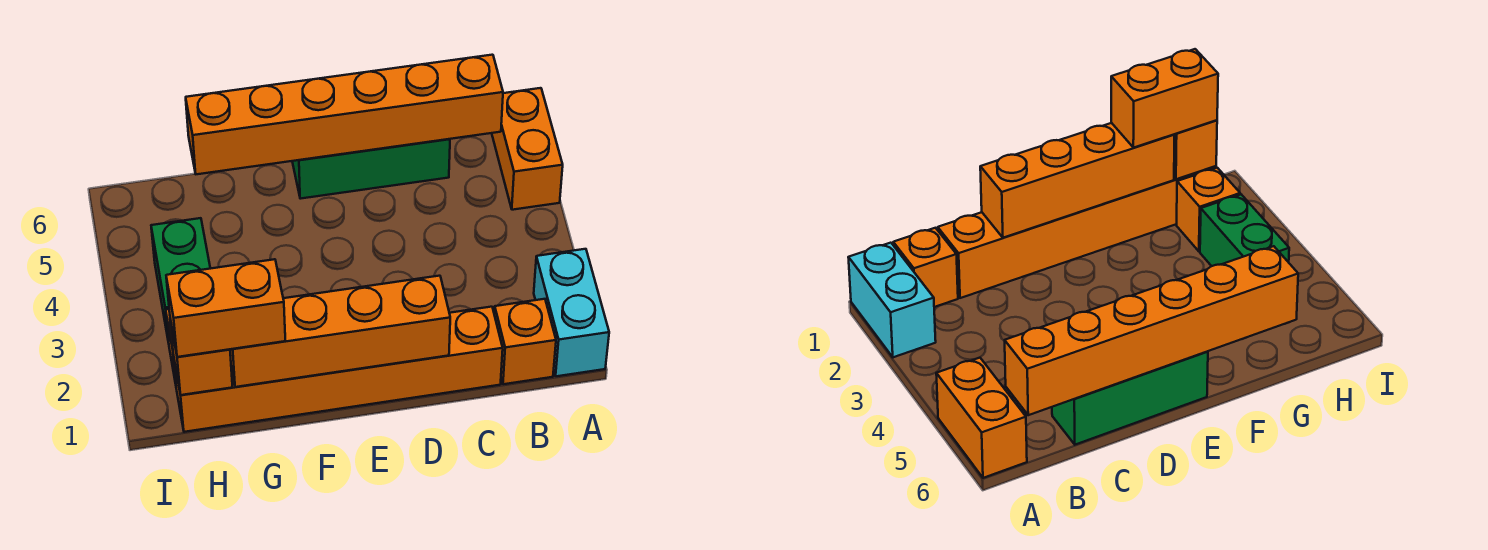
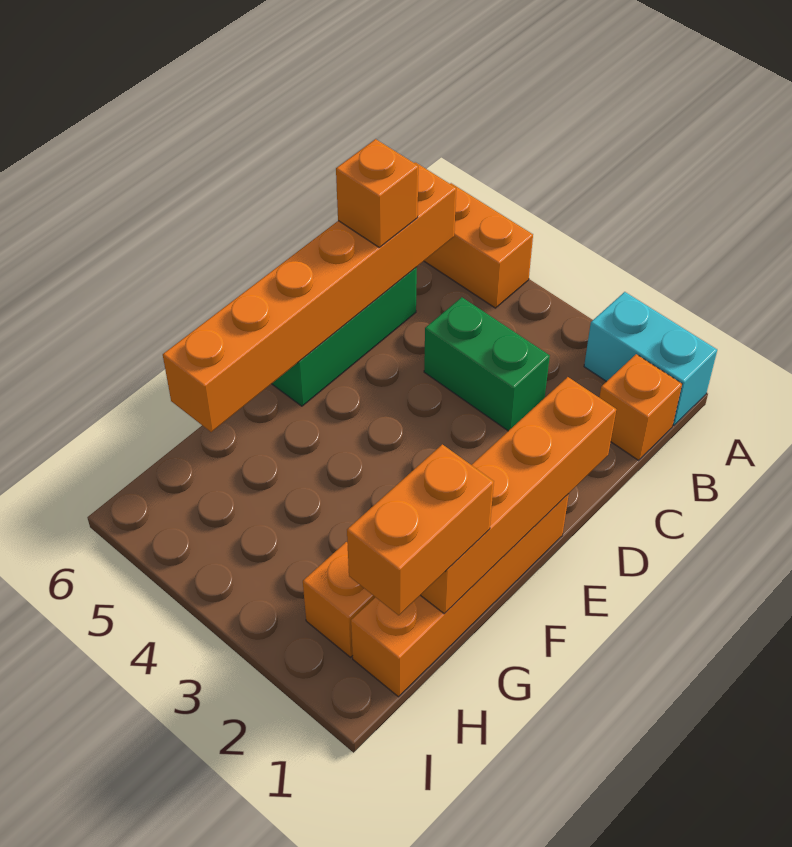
orange brick C1:H1 level 1 -> orange brick E1:H1 level 1
orange brick H1 level 2 -> orange brick C6 level 3
green brick H3:H4 level 1 -> green brick C3:C4 level 1

